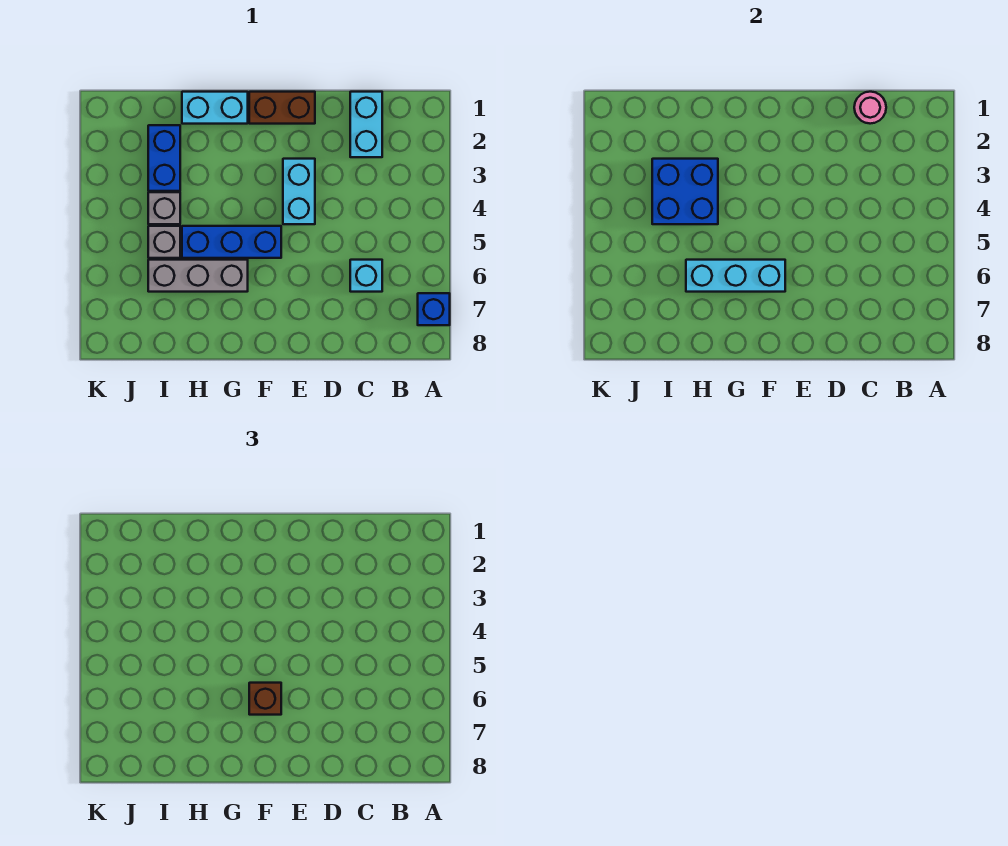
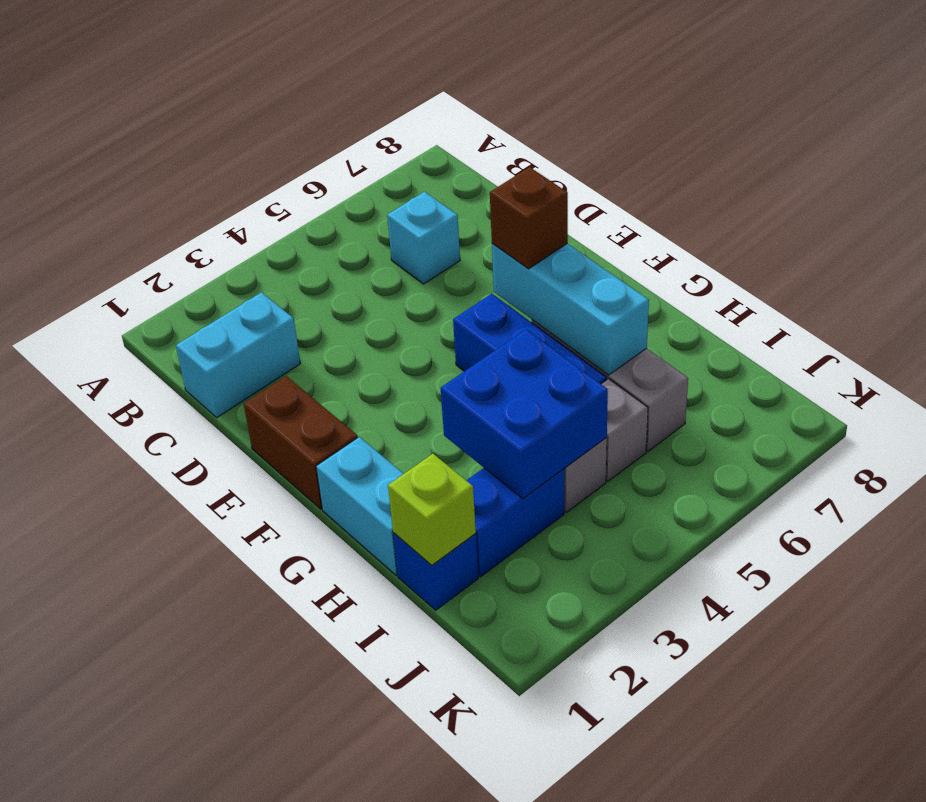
blue brick A7 level 1 -> blue brick I1 level 1
pink round brick C1 level 2 -> none
cyan brick E3:E4 level 1 -> none
none -> lime brick I1 level 2

